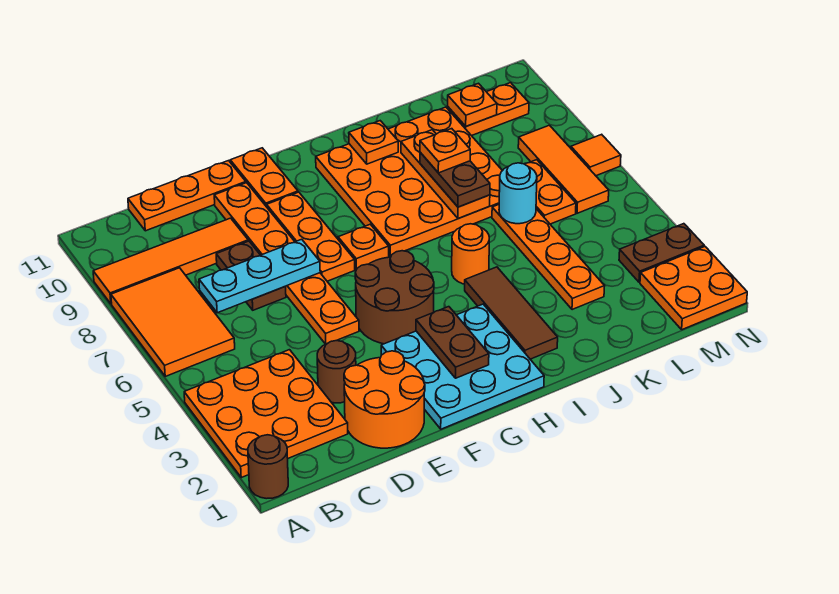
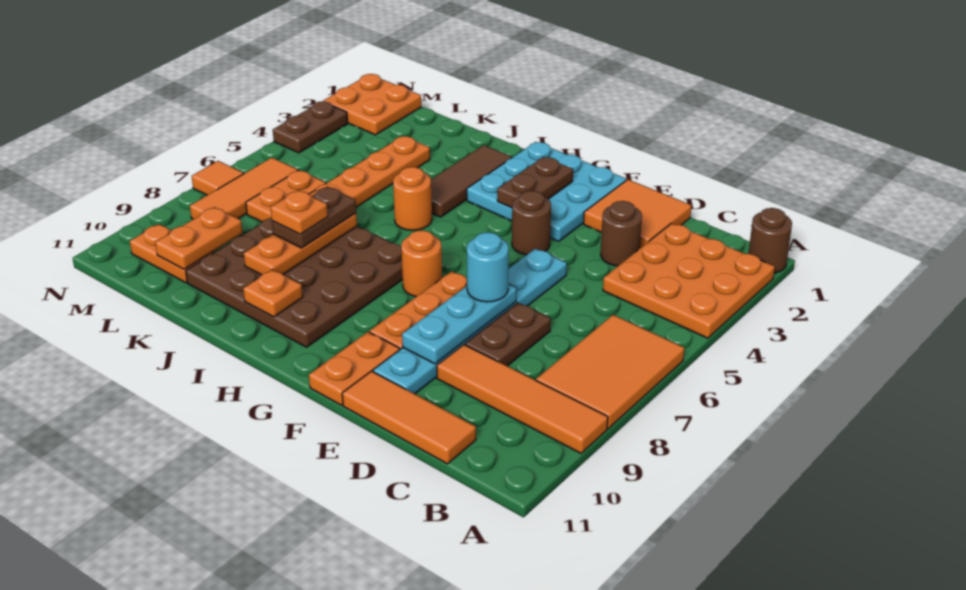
cyan plate C7:E7 level 2 -> cyan plate E7:E9 level 2
orange plate C11:E11 level 1 -> orange tile C11:E11 level 1
orange round brick D1:E2 level 1 -> orange tile D1:E2 level 1
orange plate E5:E10 level 1 -> cyan plate E5:E10 level 1
brown round brick F4:G5 level 1 -> brown round brick F4 level 1
orange plate G7 level 1 -> orange round brick G7 level 1
orange plate H7:K10 level 1 -> brown plate H7:K10 level 1
cyan round brick K6 level 2 -> cyan round brick E7 level 3
orange plate L10 level 2 -> orange plate L9:L10 level 2
brown plate M3:N3 level 1 -> brown plate N3:N4 level 1

